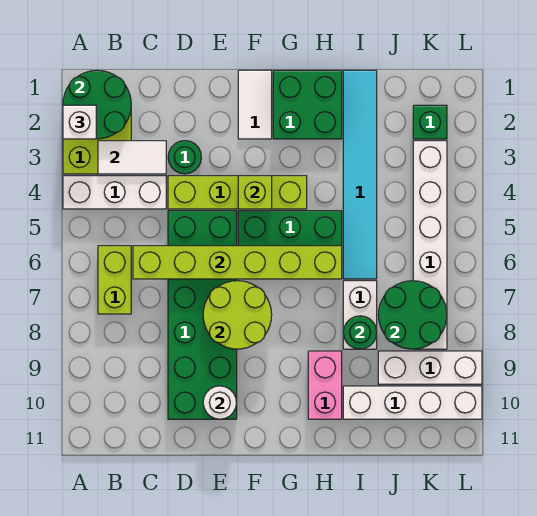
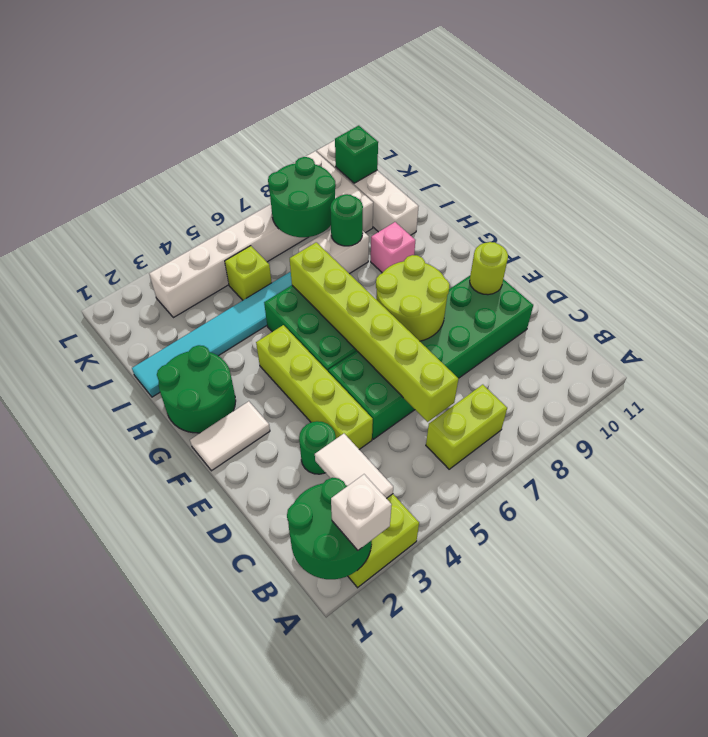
white brick A4:C4 level 1 -> none
white round brick E10 level 2 -> lime round brick E10 level 2
lime brick F4 level 2 -> lime brick J5 level 1
green brick G1:H2 level 1 -> green round brick G1:H2 level 1
pink brick H9:H10 level 1 -> pink brick H9 level 1
green brick K2 level 1 -> green brick K10 level 2

